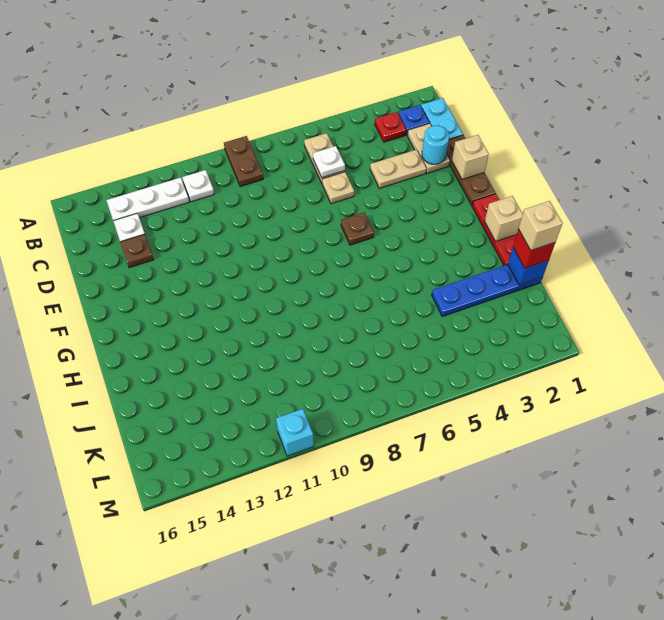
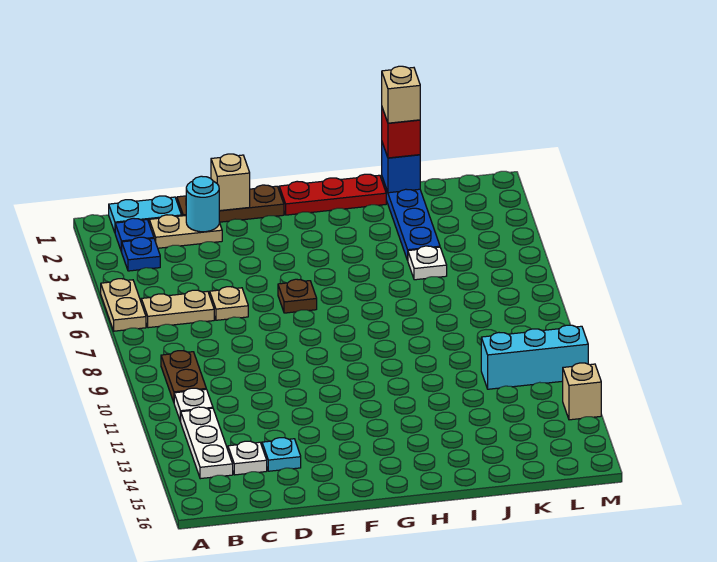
brown plate A9:B9 level 1 -> brown plate B9:B10 level 1
red plate B3 level 1 -> blue plate B3 level 1
white plate C6 level 2 -> white plate J5 level 1
tan plate D3:D4 level 1 -> tan plate A5:A6 level 1
brown plate D14 level 1 -> cyan plate D14 level 1
tan brick H1 level 2 -> tan brick M13 level 1
cyan brick M11 level 1 -> cyan brick K11:M11 level 1

